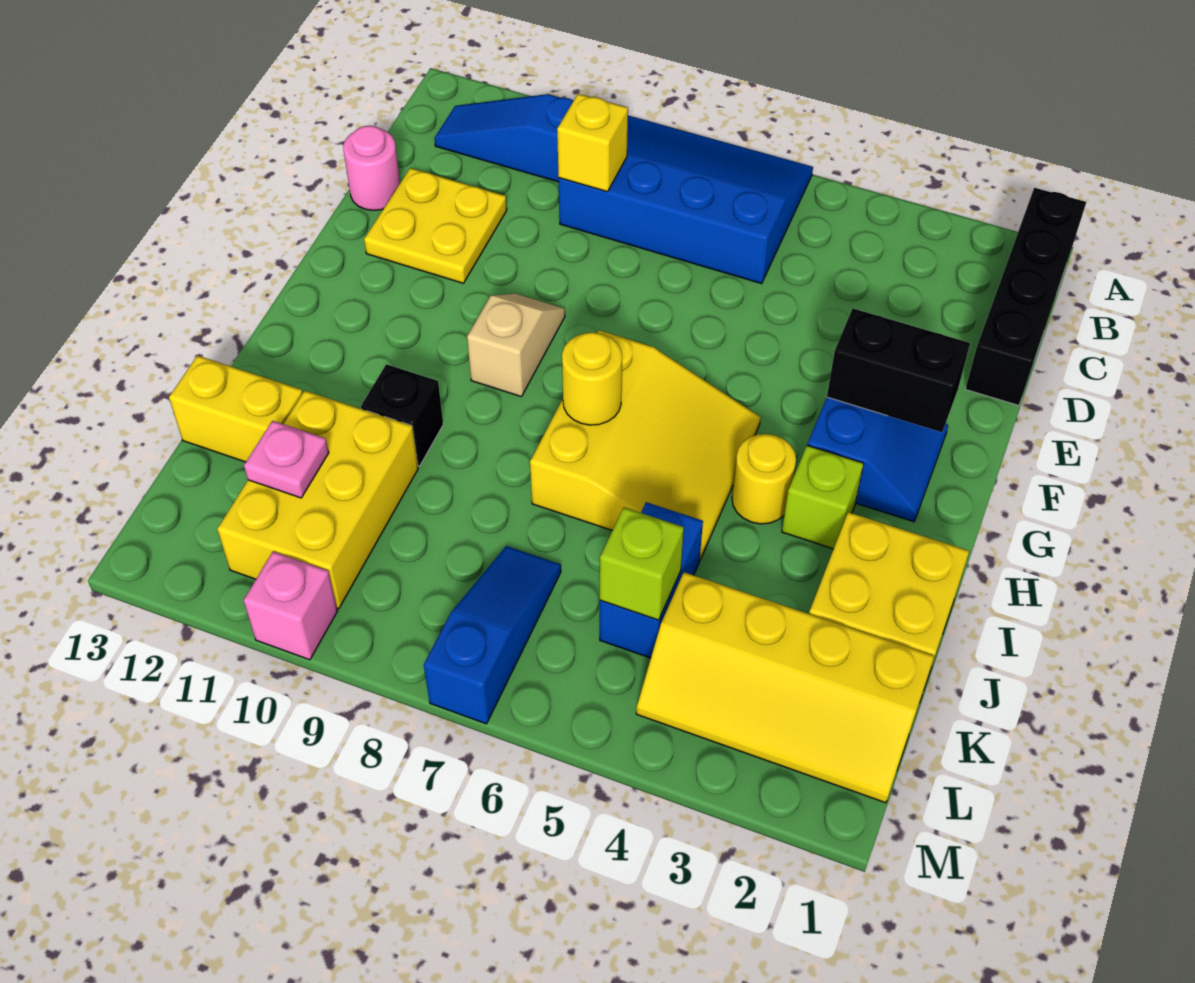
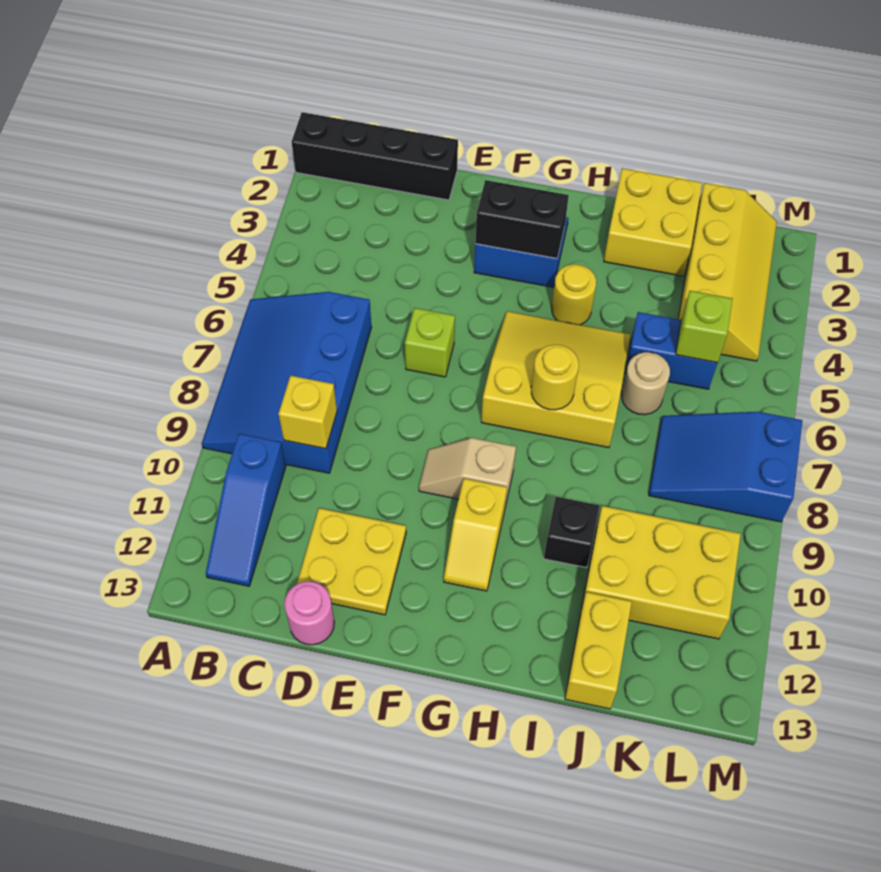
black brick F2:F3 level 2 -> black brick F3:G3 level 2
none -> yellow slope G10:G11 level 1 top 10
lime brick H3 level 1 -> lime brick E6 level 1
none -> tan round brick J6 level 1
blue slope K7:M7 level 1 top M -> blue slope K7:M8 level 1 top M
pink plate K11 level 2 -> none
pink brick M10 level 1 -> none

